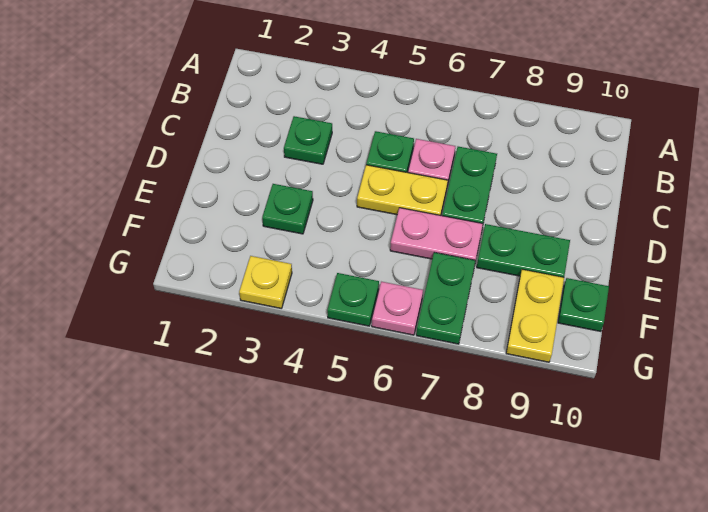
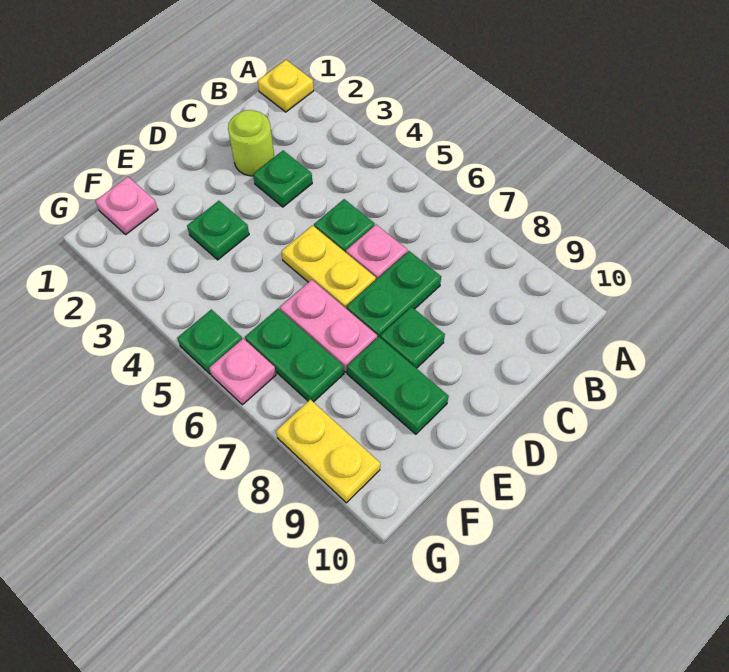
none -> lime round brick C2 level 1
none -> pink plate F1 level 1
green plate F7:G7 level 1 -> green plate F6:F7 level 1
yellow plate F9:G9 level 1 -> yellow plate G8:G9 level 1
green plate F10 level 1 -> green plate D8 level 1
yellow plate G3 level 1 -> yellow plate A1 level 1

